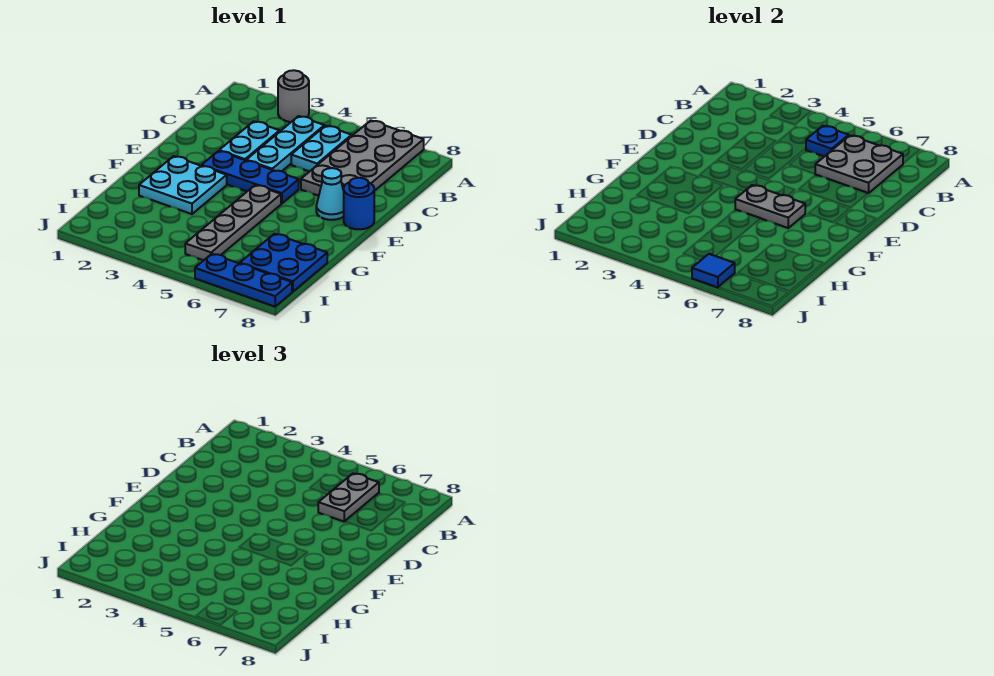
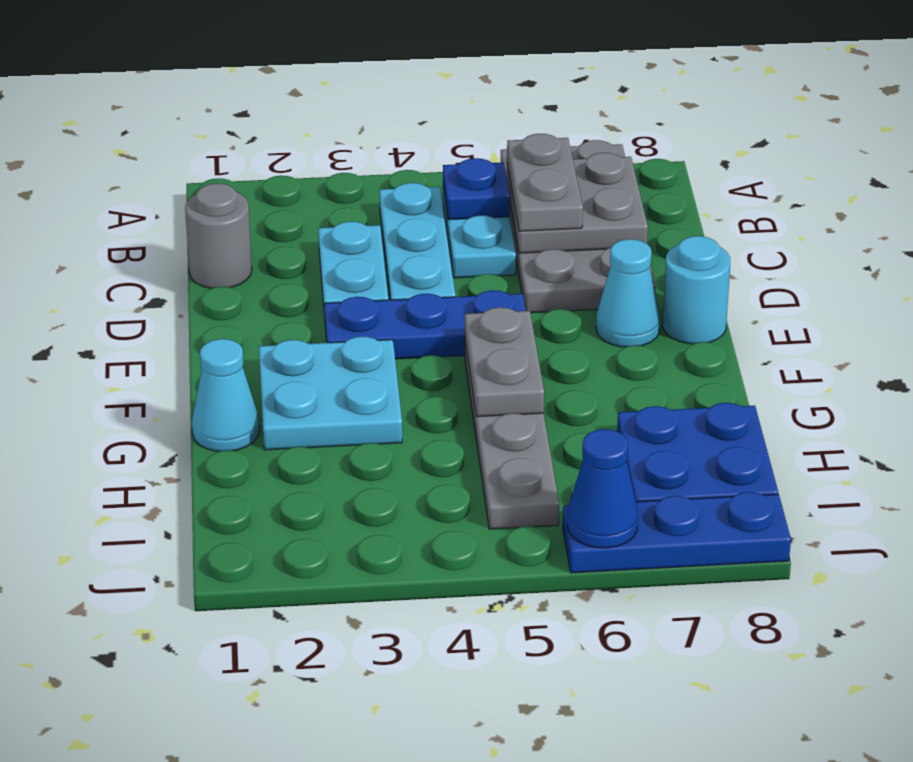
grey round brick A3 level 1 -> grey round brick C1 level 1
blue round brick E8 level 1 -> cyan round brick E8 level 1
grey plate F5:F6 level 2 -> grey plate F5:G5 level 2
none -> cyan cone G1 level 1
blue tile J6 level 2 -> blue cone J6 level 2

